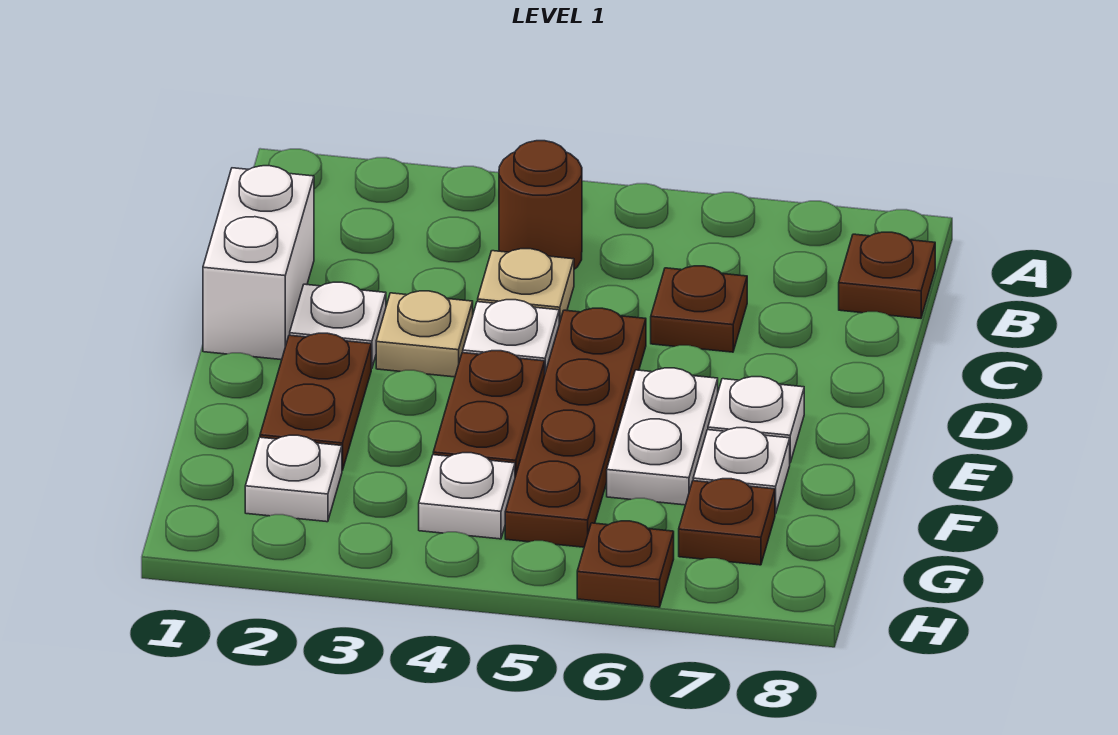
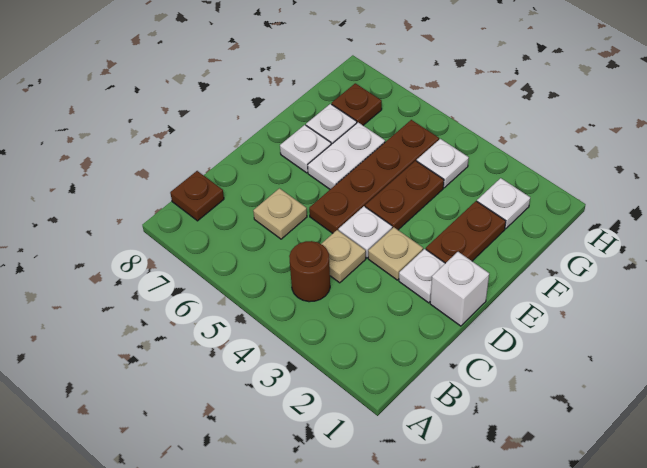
white brick C1:D1 level 1 -> white brick D1 level 1
brown plate C6 level 1 -> tan plate C6 level 1
brown plate H6 level 1 -> none

